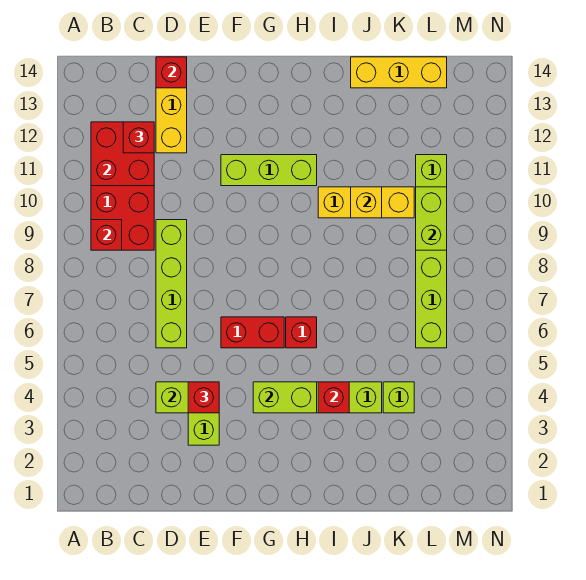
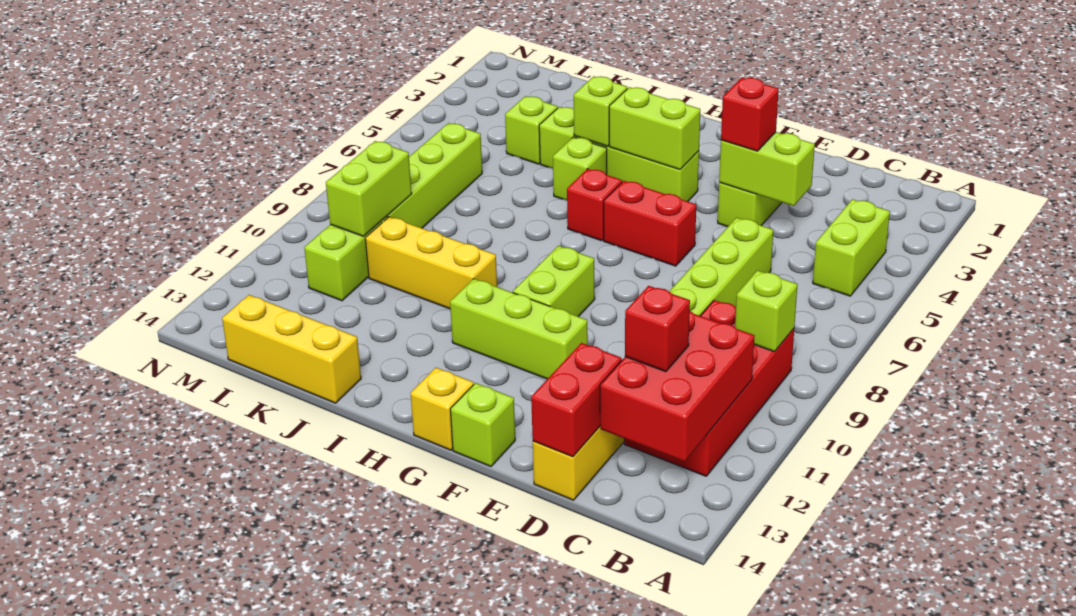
none -> lime brick B4:B5 level 1
red brick B9 level 2 -> lime brick B9 level 2
red brick B11:C12 level 2 -> red brick B11:C13 level 2
red brick D14 level 2 -> red brick D13:D14 level 2
none -> lime brick F14 level 1
none -> lime brick G9:G10 level 1
red brick I4 level 2 -> lime brick I4 level 2
none -> lime brick I5 level 1
yellow brick J10 level 2 -> yellow brick G14 level 1

